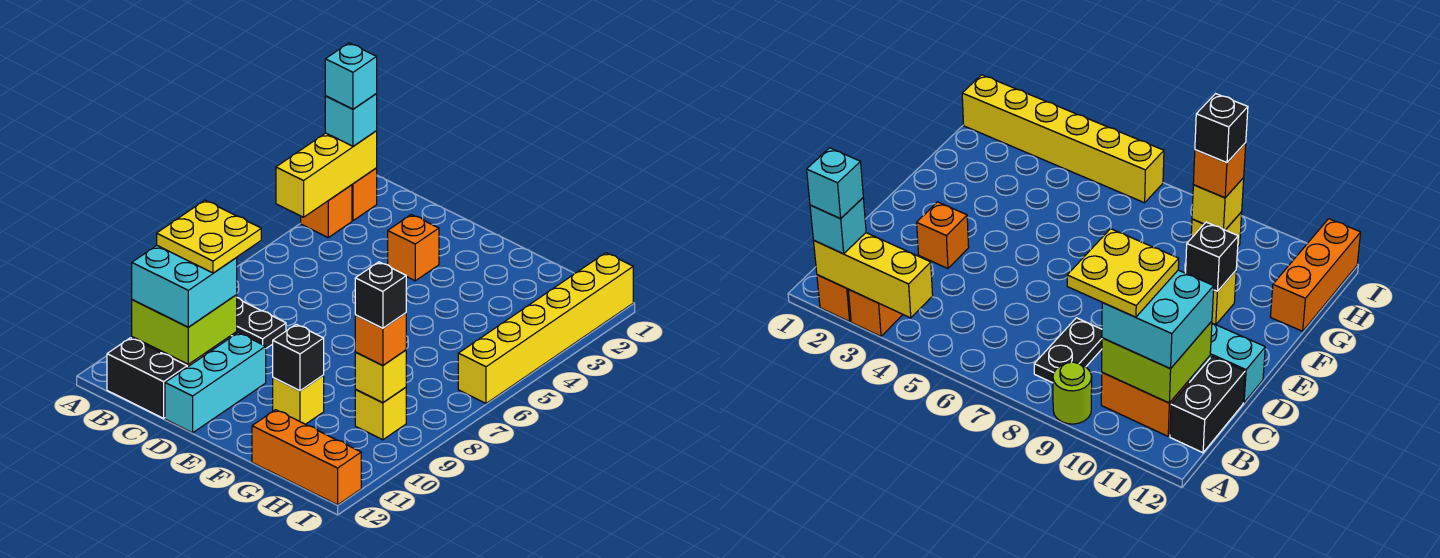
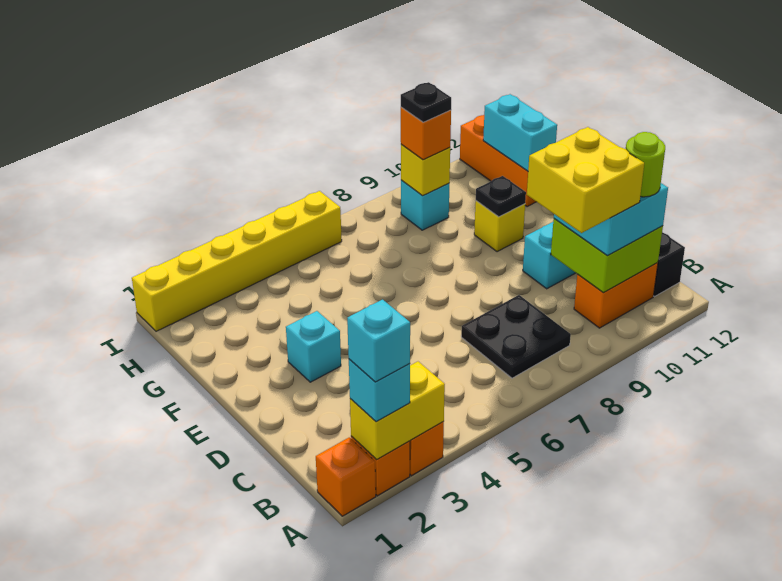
yellow brick A2:A4 level 2 -> yellow brick A2:A3 level 2
lime round brick A9 level 1 -> lime round brick B11 level 4
black plate B8:C8 level 1 -> black plate B7:C8 level 1
yellow plate B9:C10 level 4 -> yellow brick B9:C10 level 4
orange brick D3 level 1 -> orange brick A1 level 1
none -> cyan brick E3 level 1
black brick F10 level 2 -> black plate F10 level 2
none -> cyan brick G12:H12 level 2
yellow brick H9 level 1 -> cyan brick H9 level 1
black brick H9 level 4 -> black plate H9 level 4

